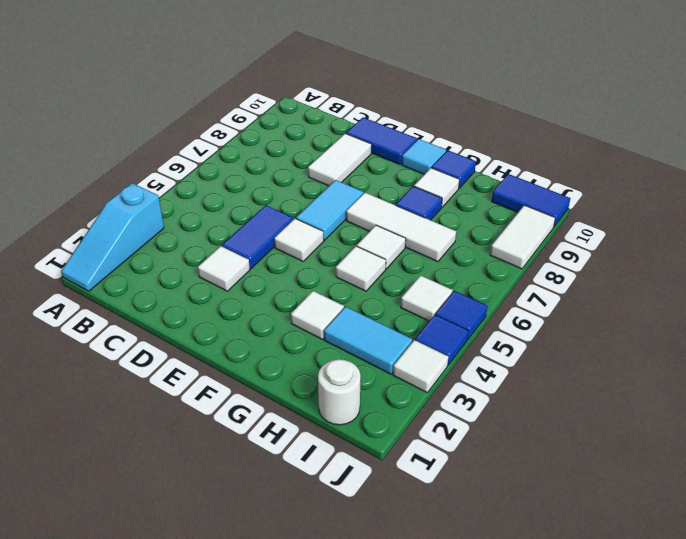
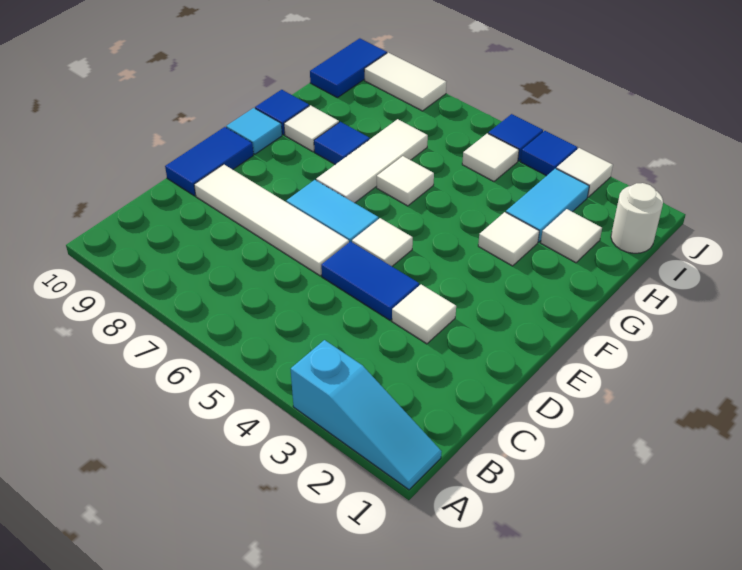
white tile D8:D9 level 1 -> white tile D6:D9 level 1
white tile G5 level 1 -> white tile H2 level 1

